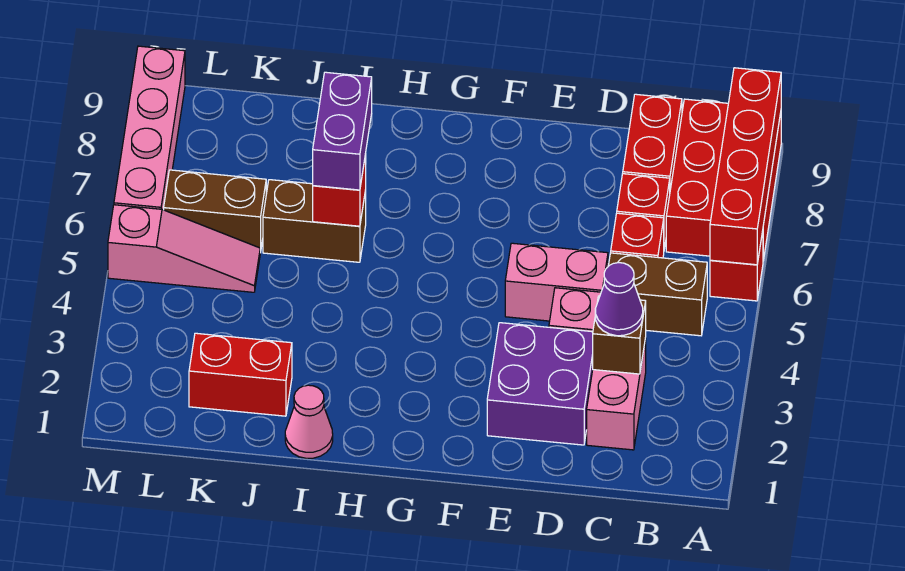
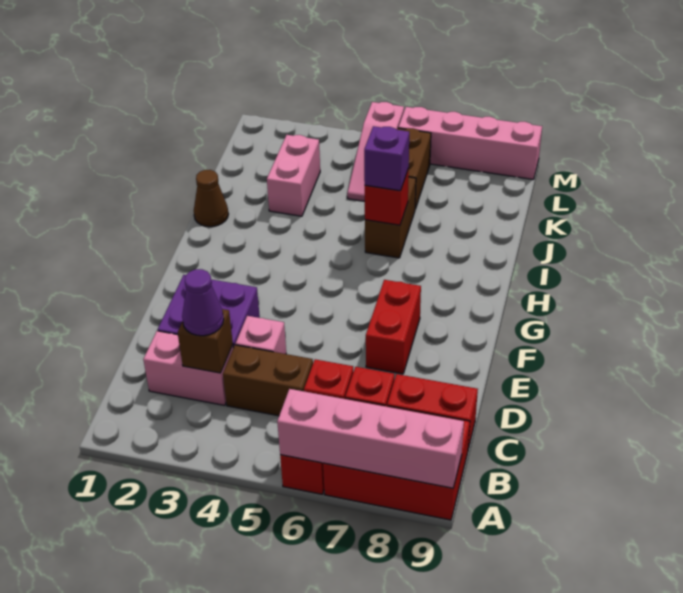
red brick A6:A9 level 2 -> pink brick A6:A9 level 2
brown brick B5:C5 level 1 -> brown brick C4:C5 level 1
pink brick D5:E5 level 1 -> pink brick J3:K3 level 1
pink cone I1 level 1 -> brown cone I1 level 1
purple brick I6:I7 level 3 -> purple brick I6 level 3
red brick J2:K2 level 1 -> red brick E7:F7 level 1

